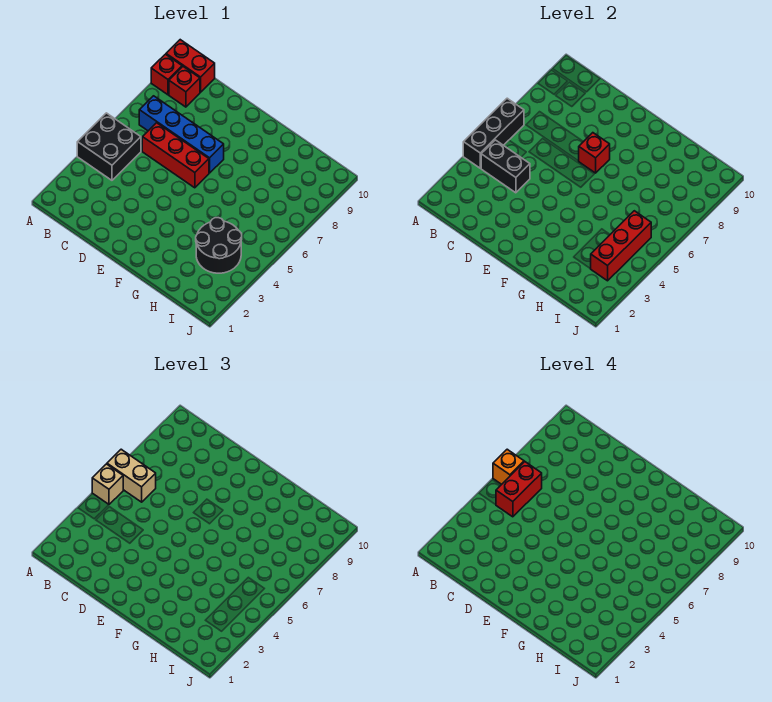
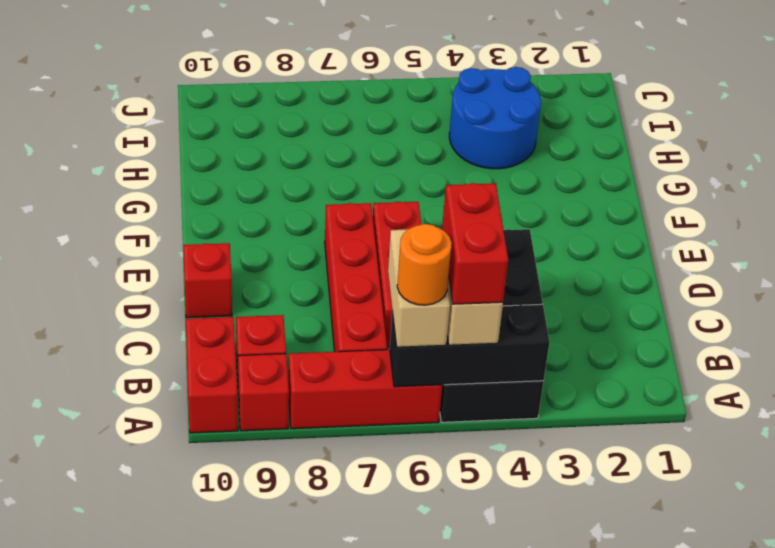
orange brick A6 level 4 -> orange round brick A6 level 4
red brick B5:B6 level 4 -> red brick A5:B5 level 4
blue brick B7:E7 level 1 -> red brick B7:E7 level 1
red brick E7 level 2 -> red brick D10 level 1
black round brick H3:I4 level 1 -> blue round brick H3:I4 level 1
red brick I3:I5 level 2 -> red brick A6:A8 level 1

